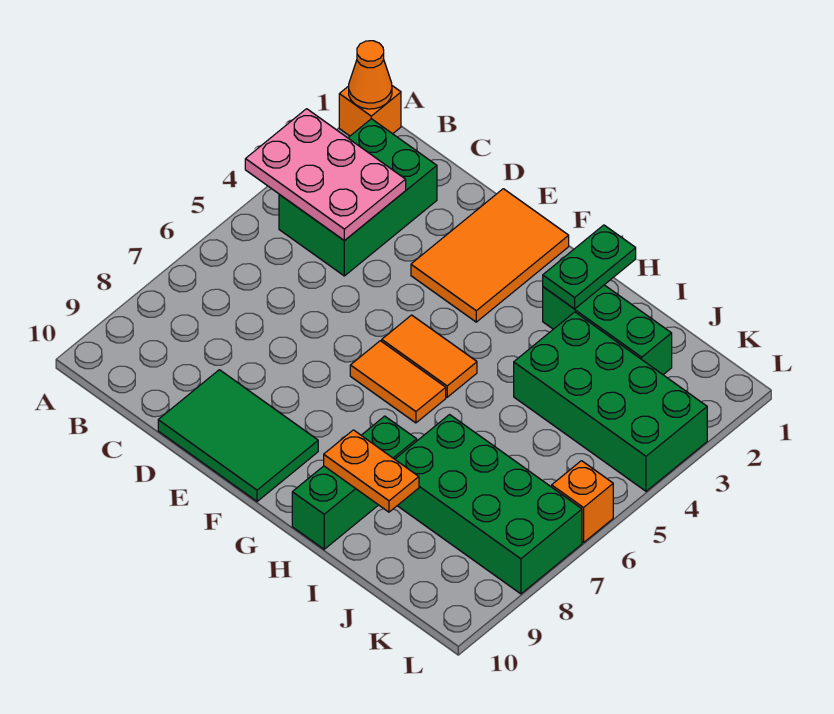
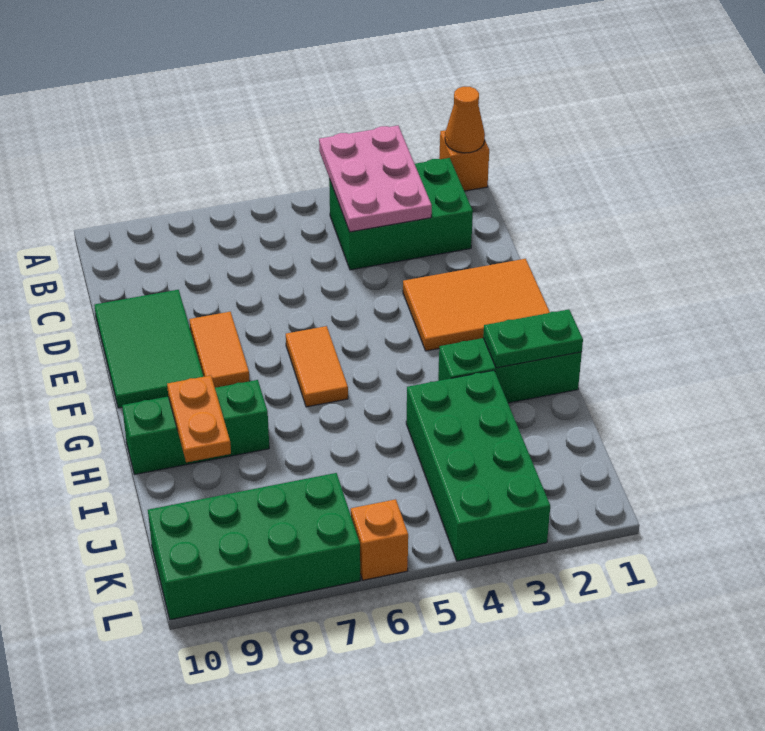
orange tile F5:G5 level 1 -> orange tile E8:F8 level 1
green brick H2:J2 level 1 -> green brick H1:H3 level 1
green brick I7:L8 level 1 -> green brick K7:L10 level 1

